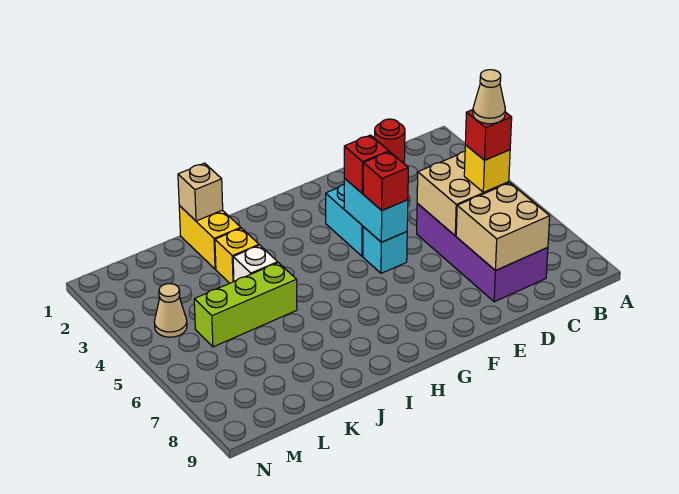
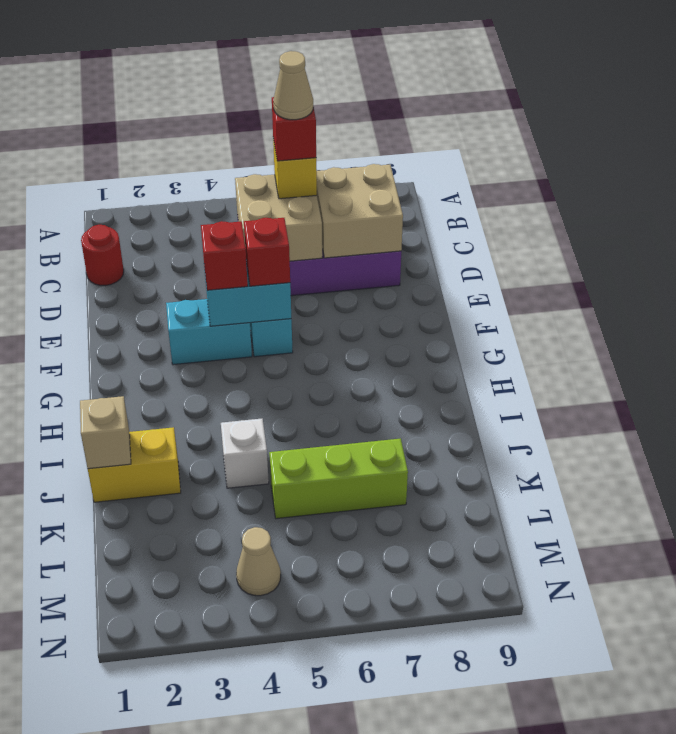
yellow brick J3 level 1 -> none
lime brick J5:L5 level 1 -> lime brick K5:K7 level 1

